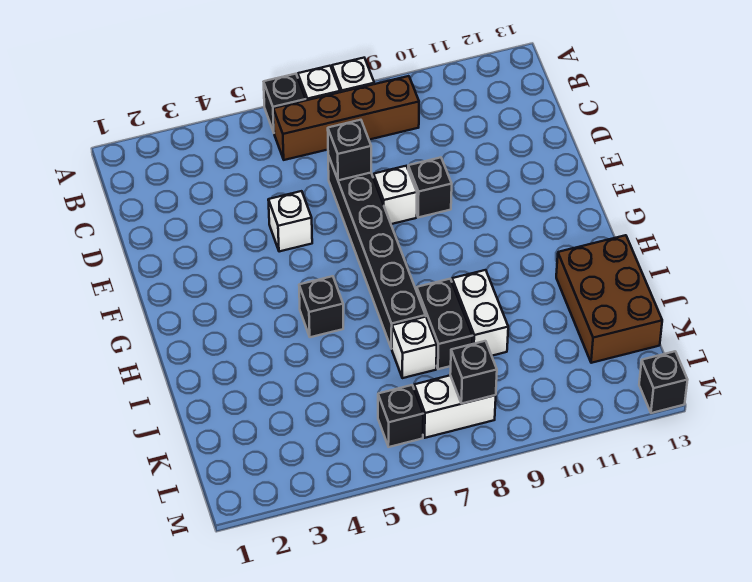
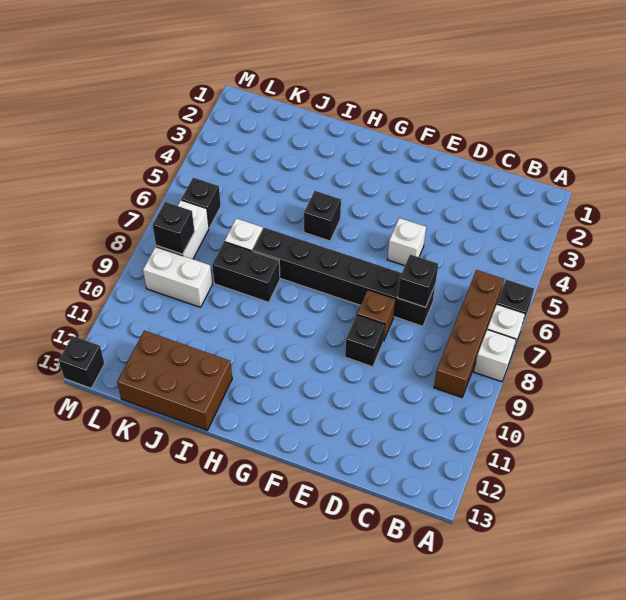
white brick E8 level 1 -> brown brick E8 level 1
white brick I9:J9 level 1 -> white brick K9:L9 level 1

